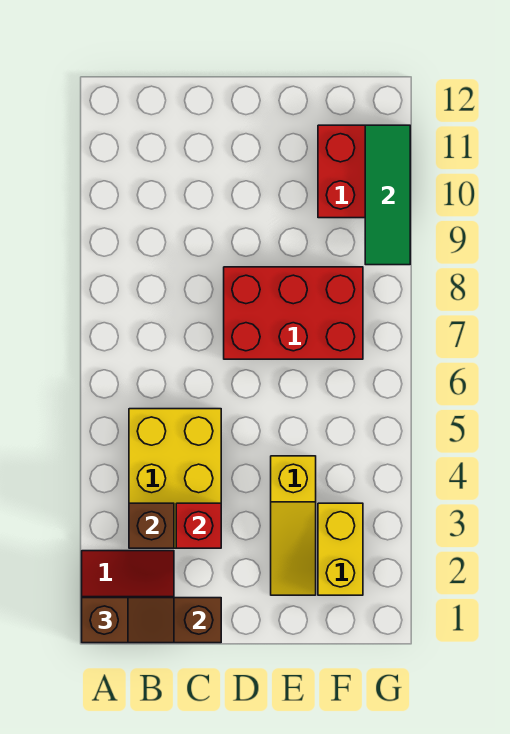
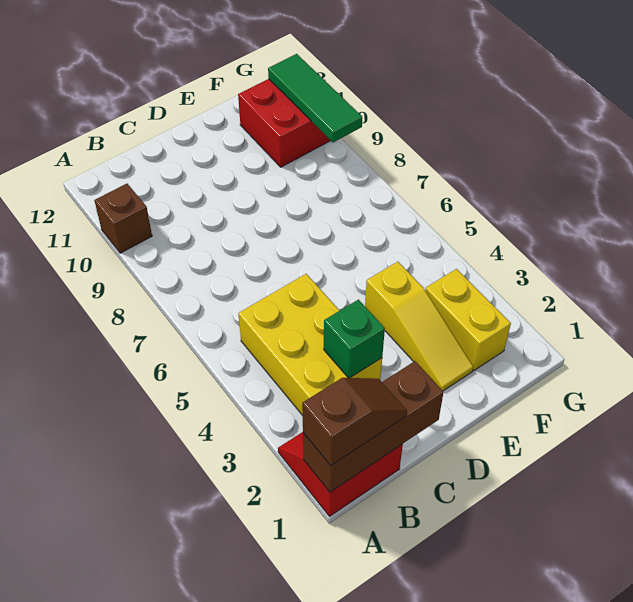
brown brick B3 level 2 -> brown brick A10 level 1
red brick C3 level 2 -> green brick C3 level 2
red brick D7:F8 level 1 -> none

